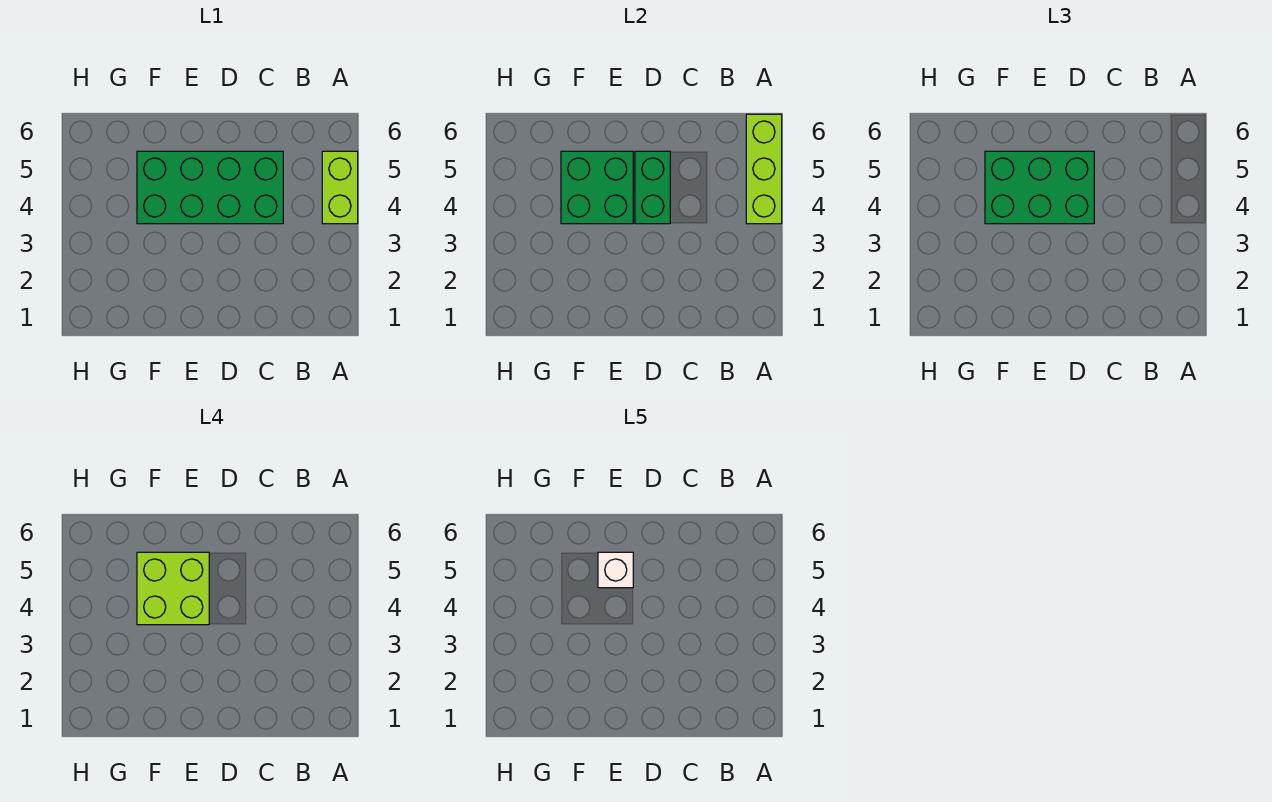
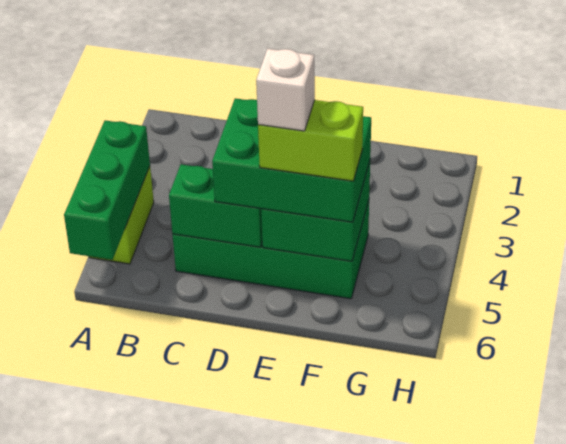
lime brick A4:A6 level 2 -> green brick A4:A6 level 2
green brick D4:D5 level 2 -> green brick C5:D5 level 2
lime brick E4:F5 level 4 -> lime brick E5:F5 level 4

